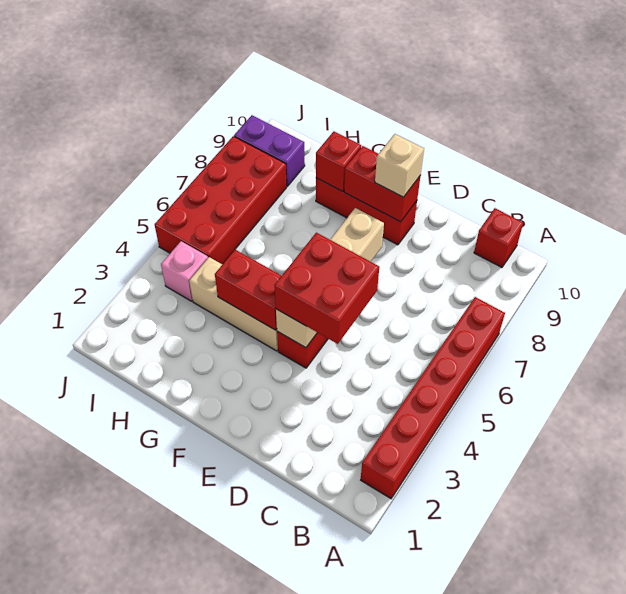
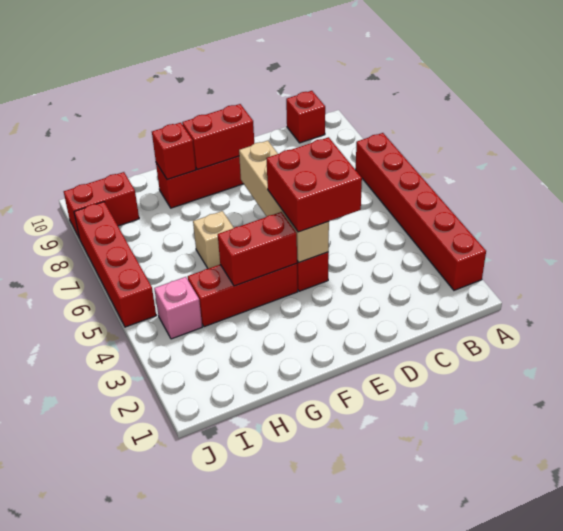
tan brick E9 level 3 -> tan brick G6 level 1
tan brick F4:H4 level 1 -> red brick F4:H4 level 1
red brick I5:J8 level 1 -> red brick J5:J8 level 1
purple brick I9:J9 level 1 -> red brick I9:J9 level 1

